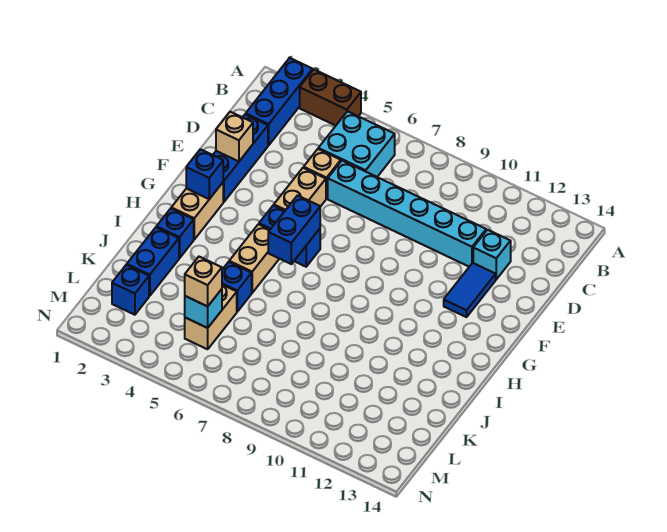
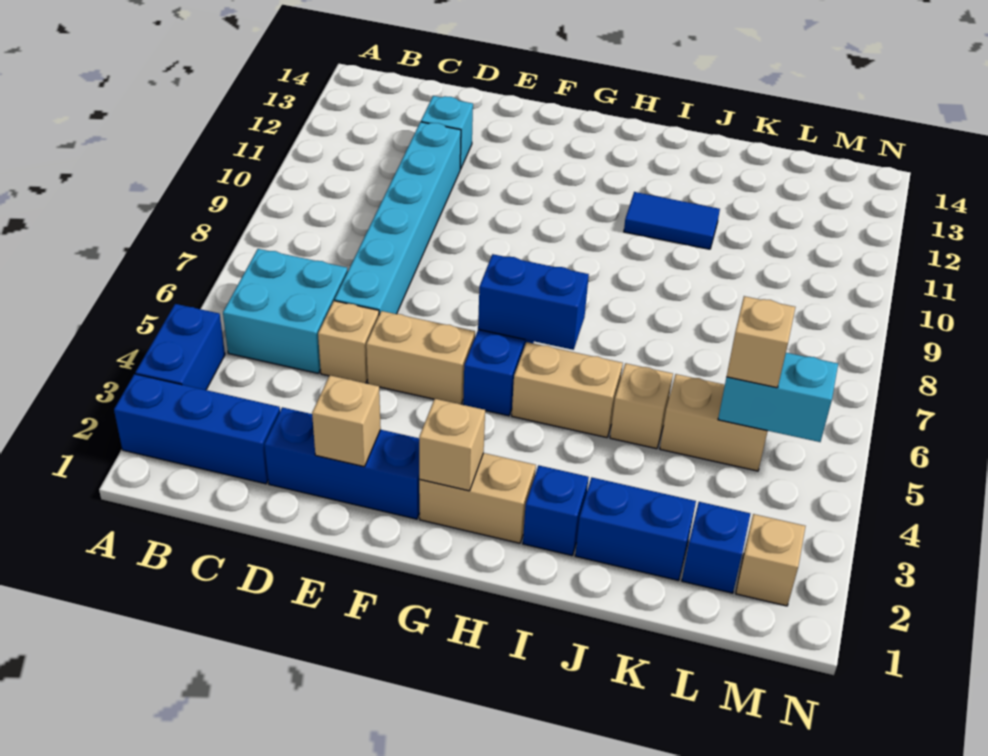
brown brick A3:A4 level 1 -> blue brick A3:A4 level 1
blue tile E12:F12 level 1 -> blue tile I11:J11 level 1
blue brick G2 level 2 -> tan brick G2 level 2
blue brick J5 level 1 -> tan brick J5 level 1
cyan brick L5 level 2 -> cyan brick L5:M5 level 2
none -> tan brick M2 level 1

